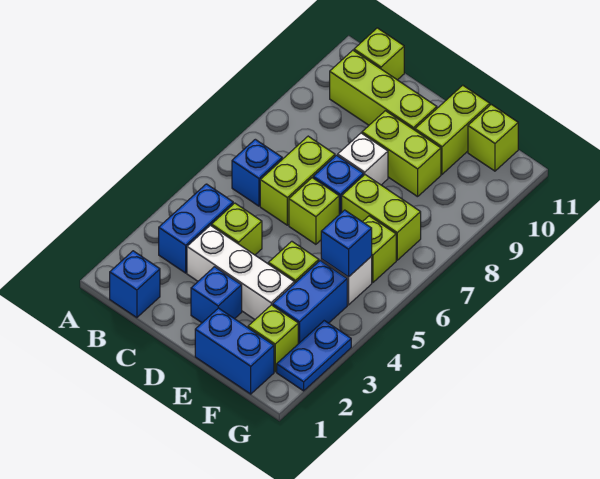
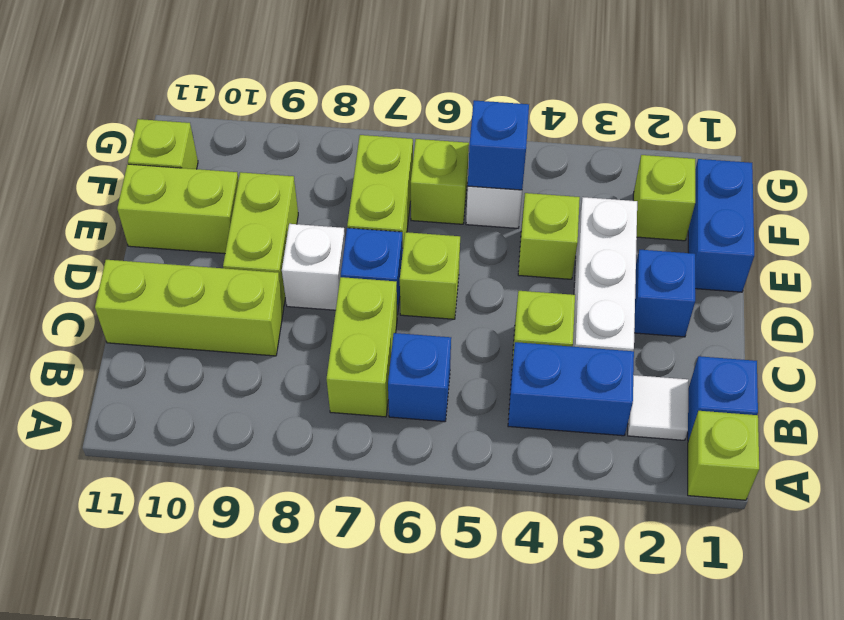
none -> white tile B2 level 1
lime brick B10:D10 level 1 -> lime brick C9:C11 level 1
lime brick B11 level 1 -> lime brick A1 level 1
lime brick C6:C7 level 1 -> lime brick B7:C7 level 1
blue brick F3:F4 level 1 -> none
blue plate G2:G3 level 1 -> none

